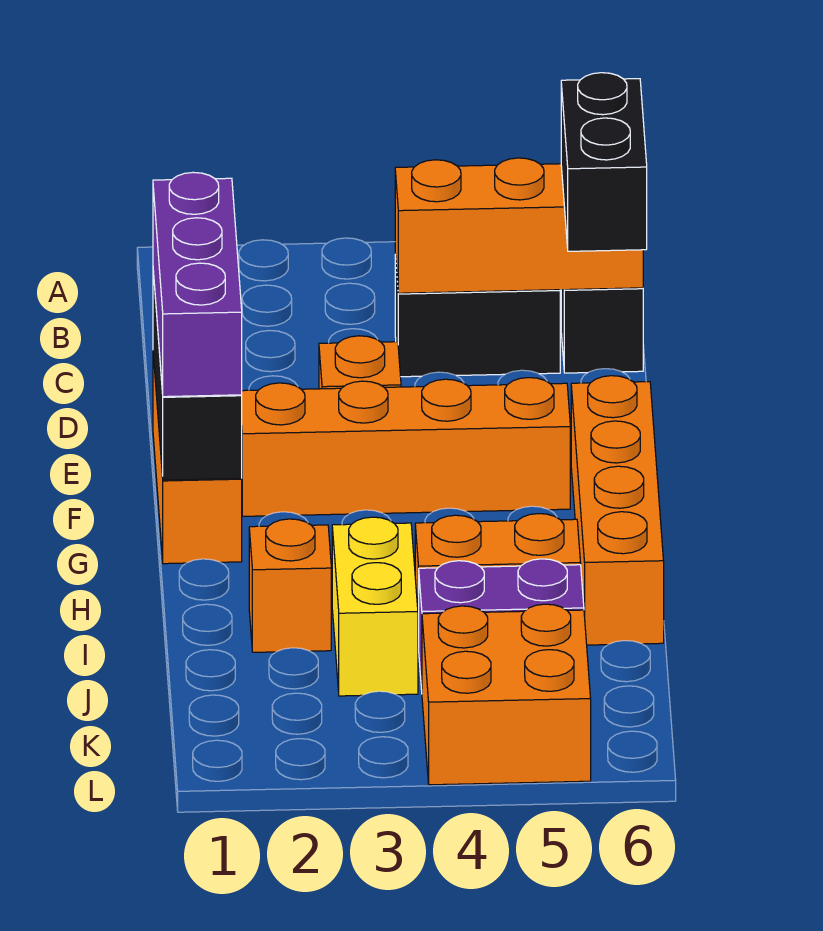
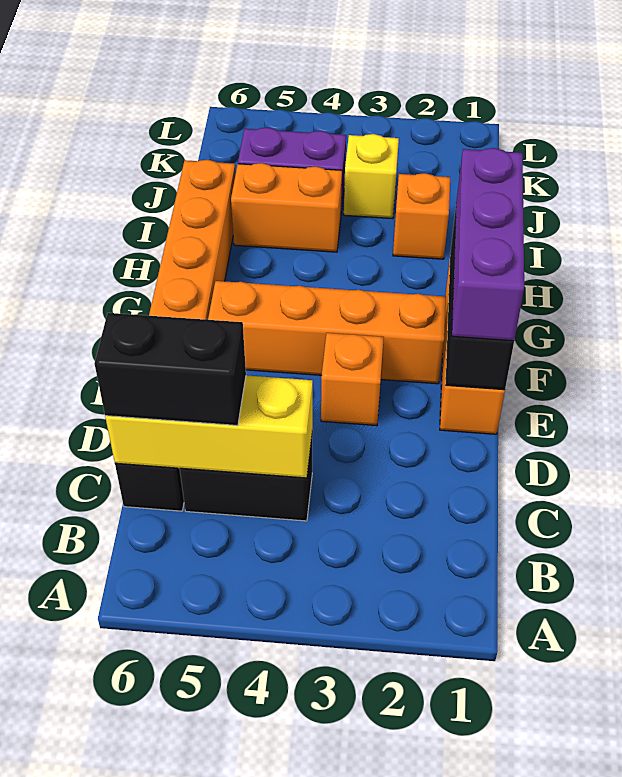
orange brick C4:C6 level 2 -> yellow brick C4:C6 level 2
black brick C6:D6 level 3 -> black brick C5:C6 level 3
yellow brick I3:J3 level 1 -> yellow brick J3 level 1
orange brick K4:L5 level 1 -> none

